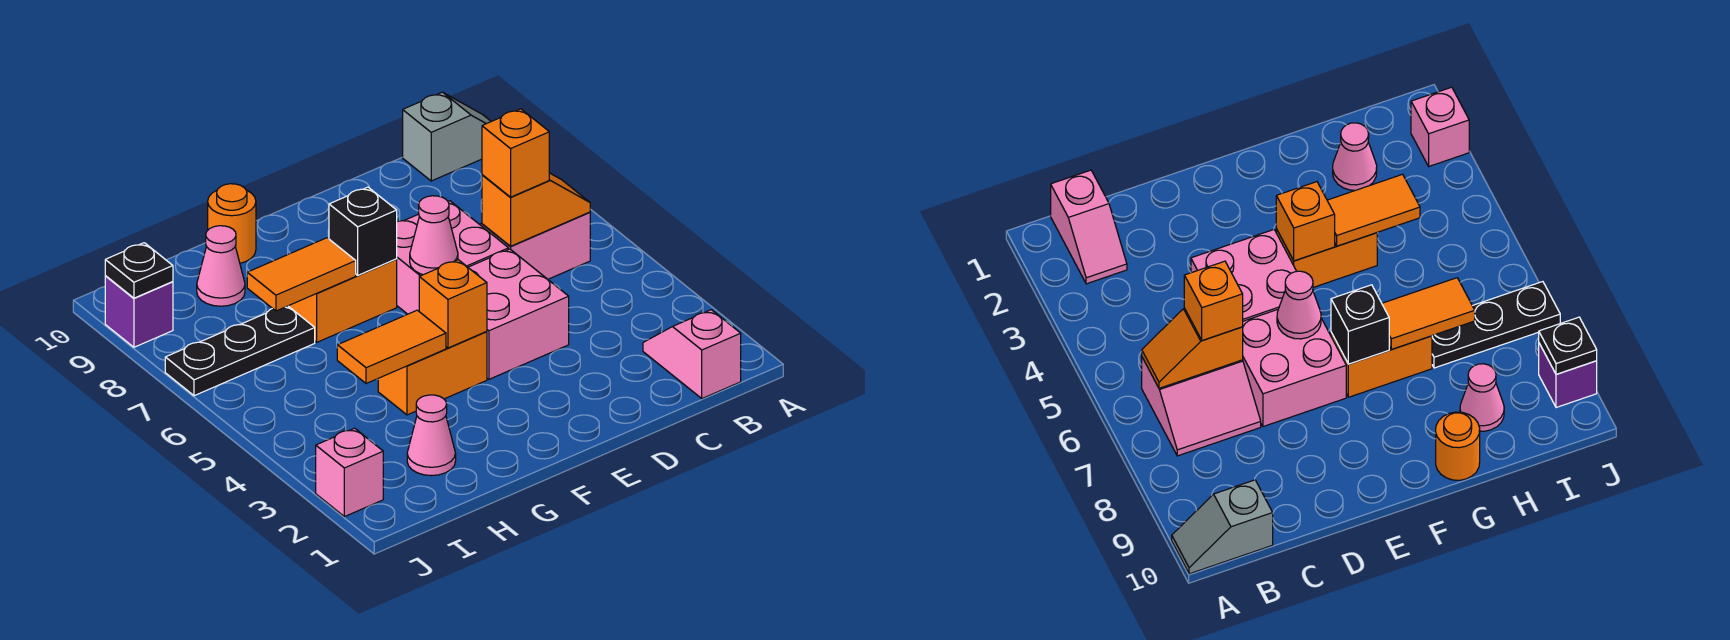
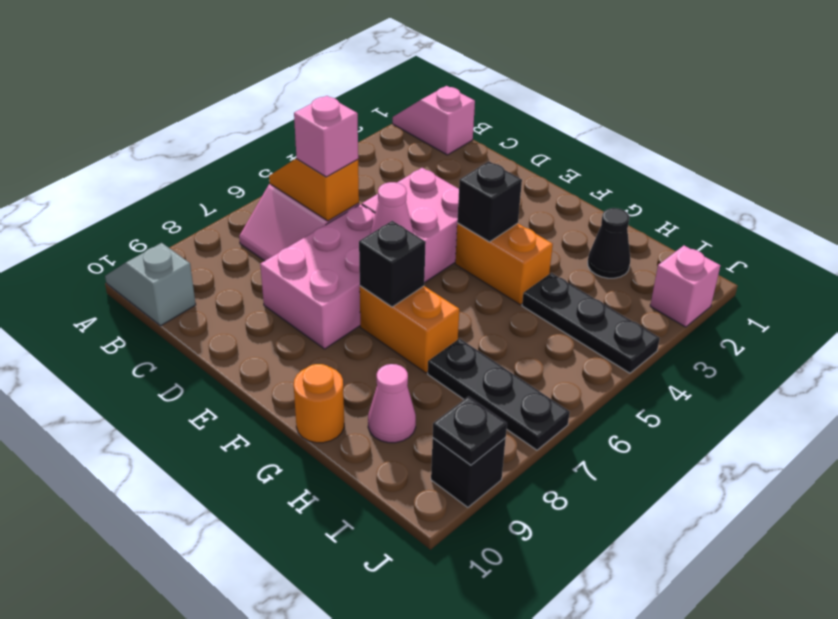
pink slope B1:B2 level 1 top 1 -> pink slope A1:B1 level 1 top B
orange brick C6 level 3 -> pink brick C6 level 3
pink brick D6:E7 level 1 -> pink brick D6:E8 level 1
orange brick F4 level 2 -> black brick F4 level 2
orange tile G4:H4 level 2 -> none
orange tile G7:H7 level 2 -> none
pink cone H2 level 1 -> black cone H2 level 1
none -> black plate H4:J4 level 1
purple brick J9 level 1 -> black brick J9 level 1

